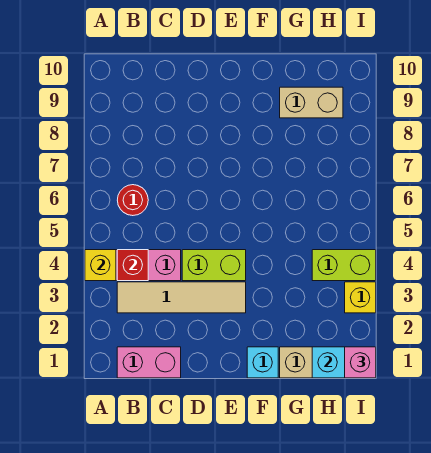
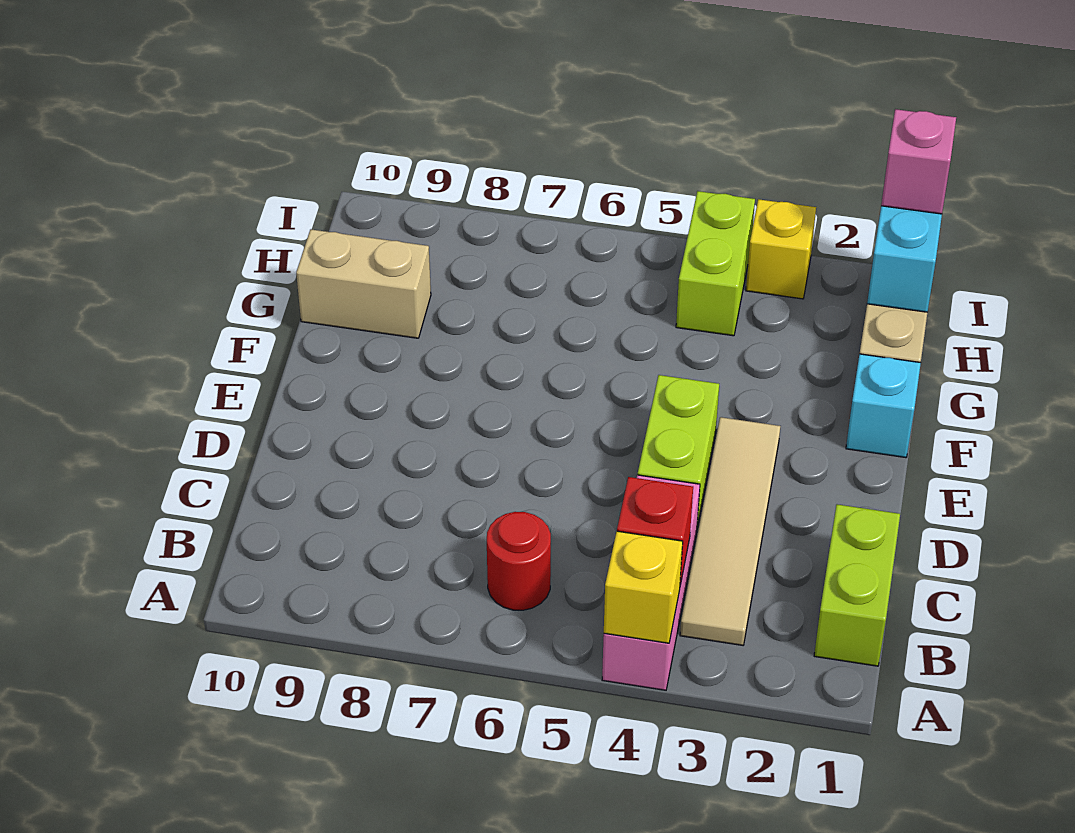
pink brick B1:C1 level 1 -> lime brick B1:C1 level 1
tan brick G9:H9 level 1 -> tan brick G9:G10 level 1

